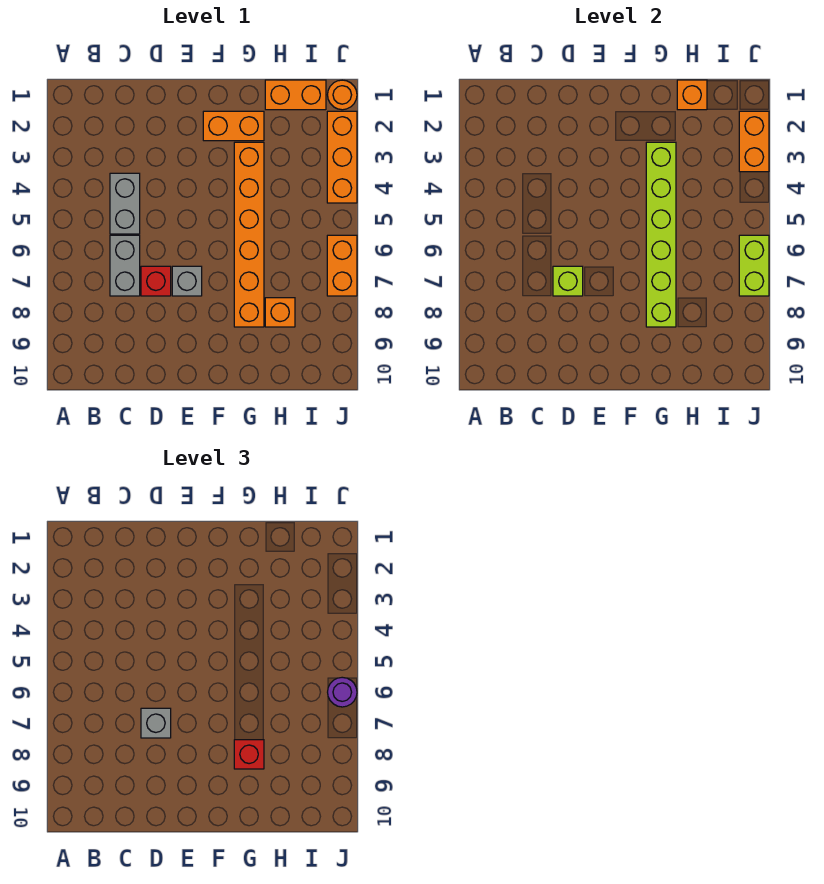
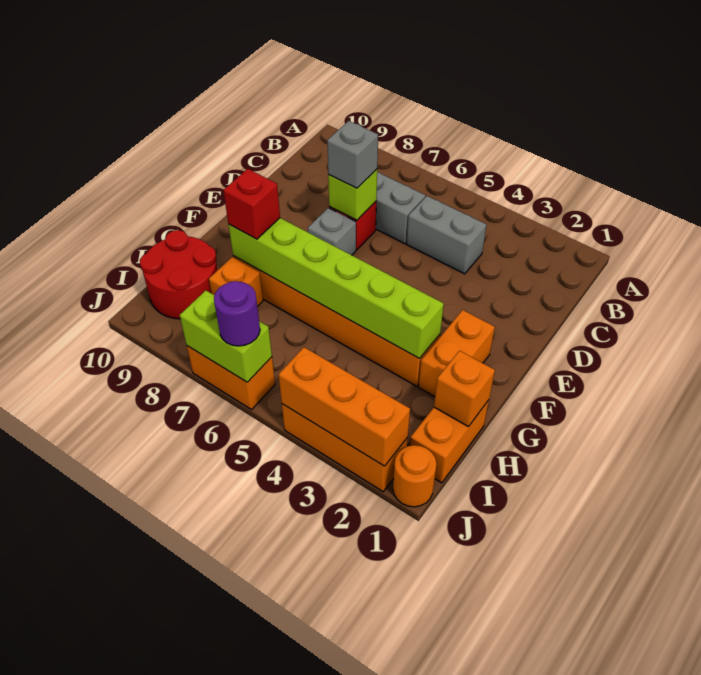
none -> red round brick H9:I10 level 1
orange brick J2:J3 level 2 -> orange brick J2:J4 level 2

